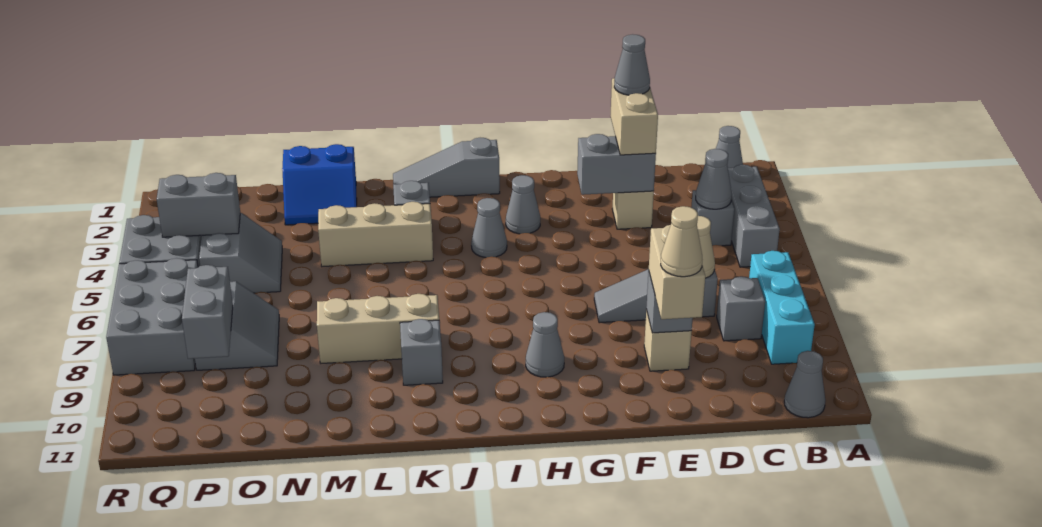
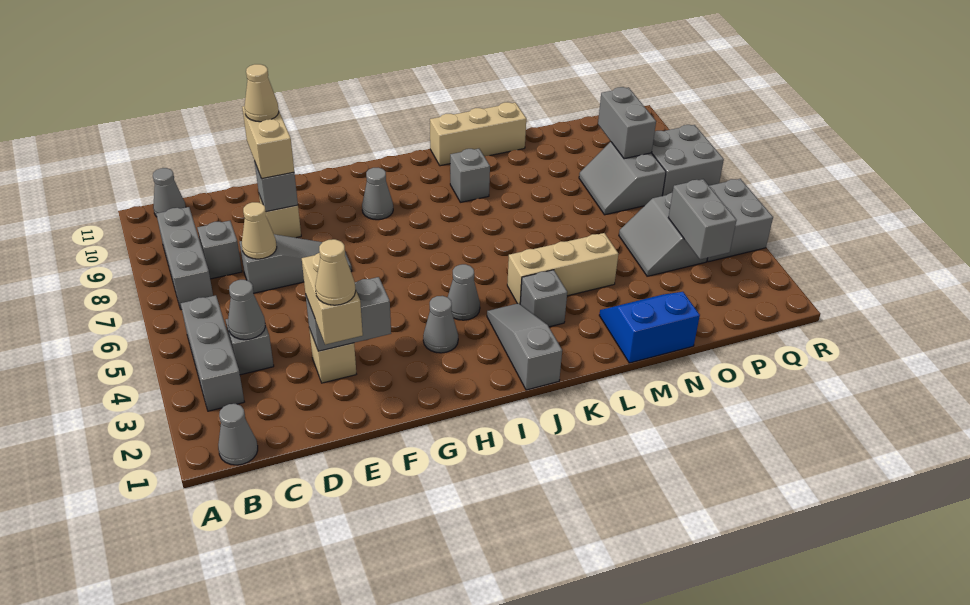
cyan brick B7:B9 level 1 -> grey brick B7:B9 level 1
grey cone E2 level 4 -> tan cone E2 level 4
grey slope I1:K1 level 1 top I -> grey slope J1:J3 level 1 top 1
tan brick K8:M8 level 1 -> tan brick K11:M11 level 1
grey brick P4:Q4 level 2 -> grey brick P3:P4 level 2
grey brick Q6:R8 level 1 -> grey brick Q7:R8 level 1

